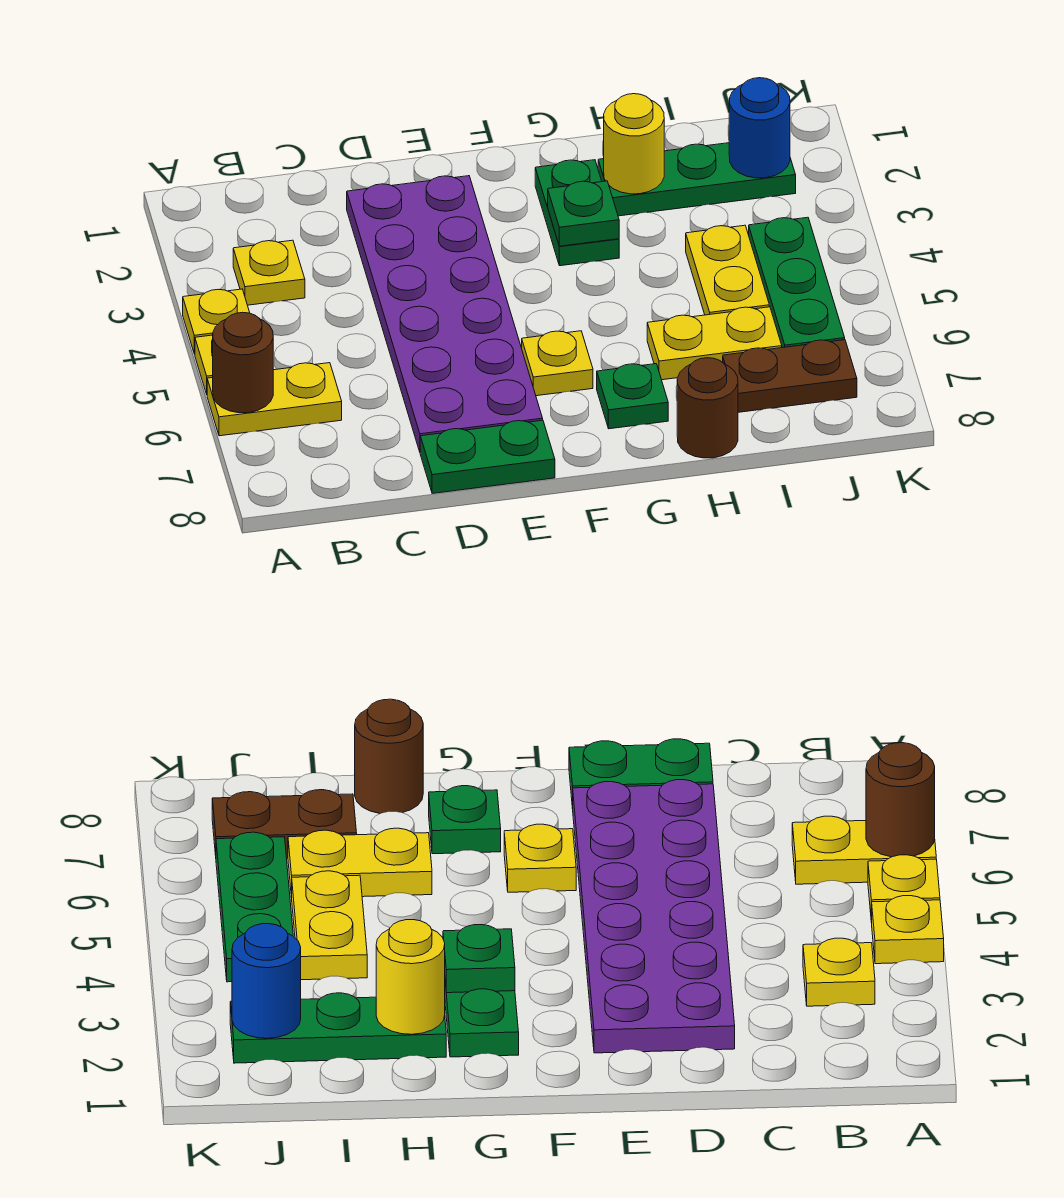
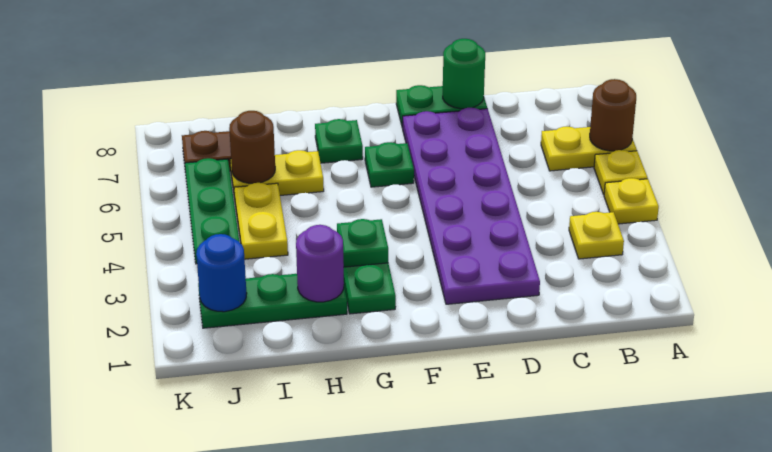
none -> green round brick D8 level 2
yellow plate F6 level 1 -> green plate F6 level 1
yellow round brick H2 level 2 -> purple round brick H2 level 2
brown round brick H8 level 1 -> brown round brick I6 level 2

